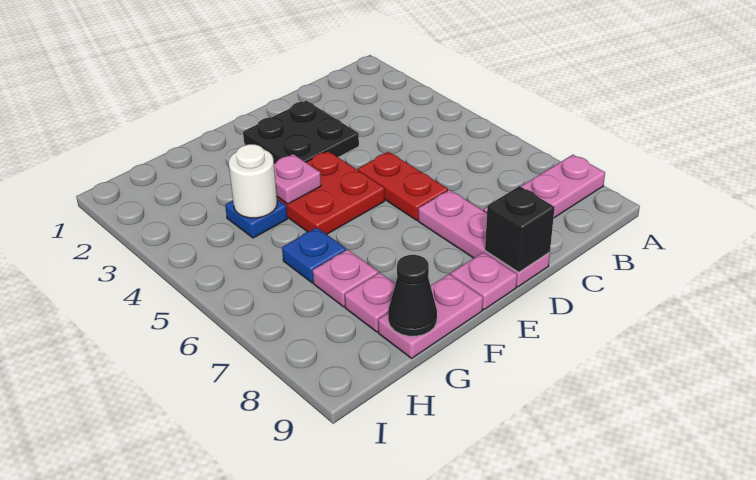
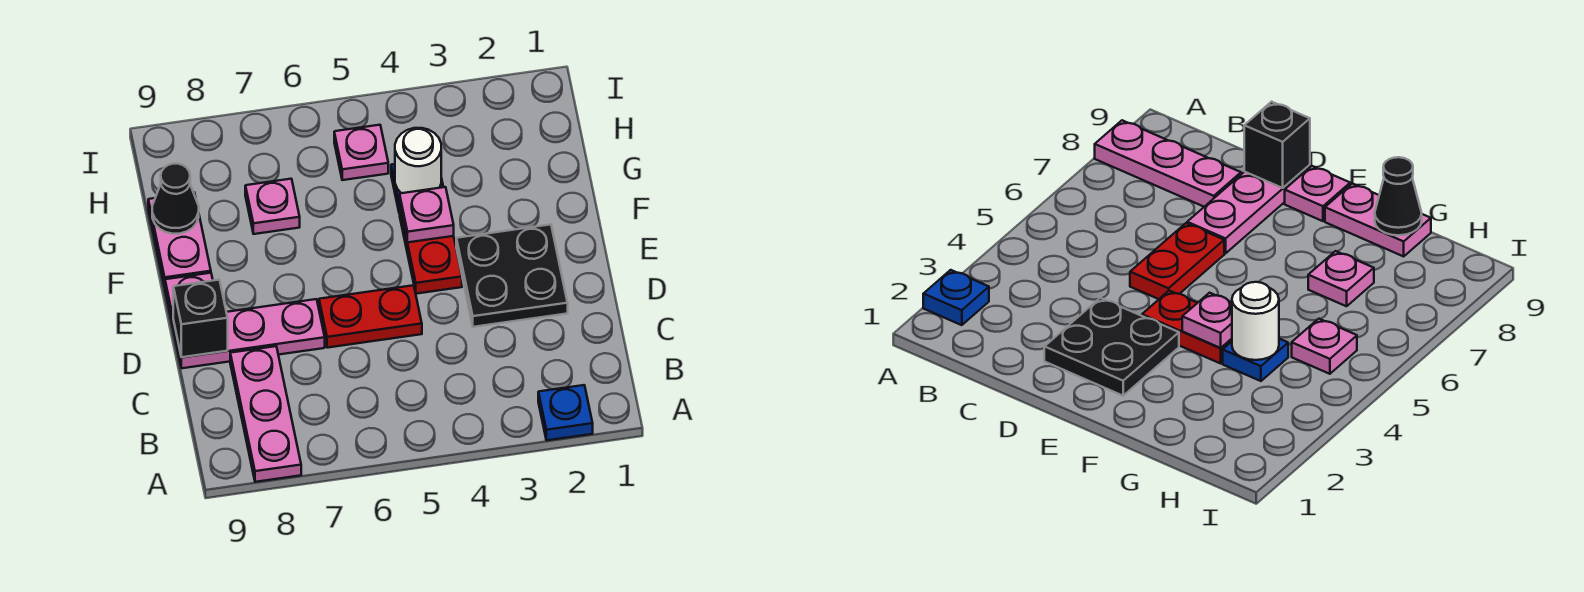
red plate E4:F5 level 1 -> red plate E4:F4 level 1
blue plate G6 level 1 -> blue plate A2 level 1
pink plate G8 level 1 -> pink plate H5 level 1

